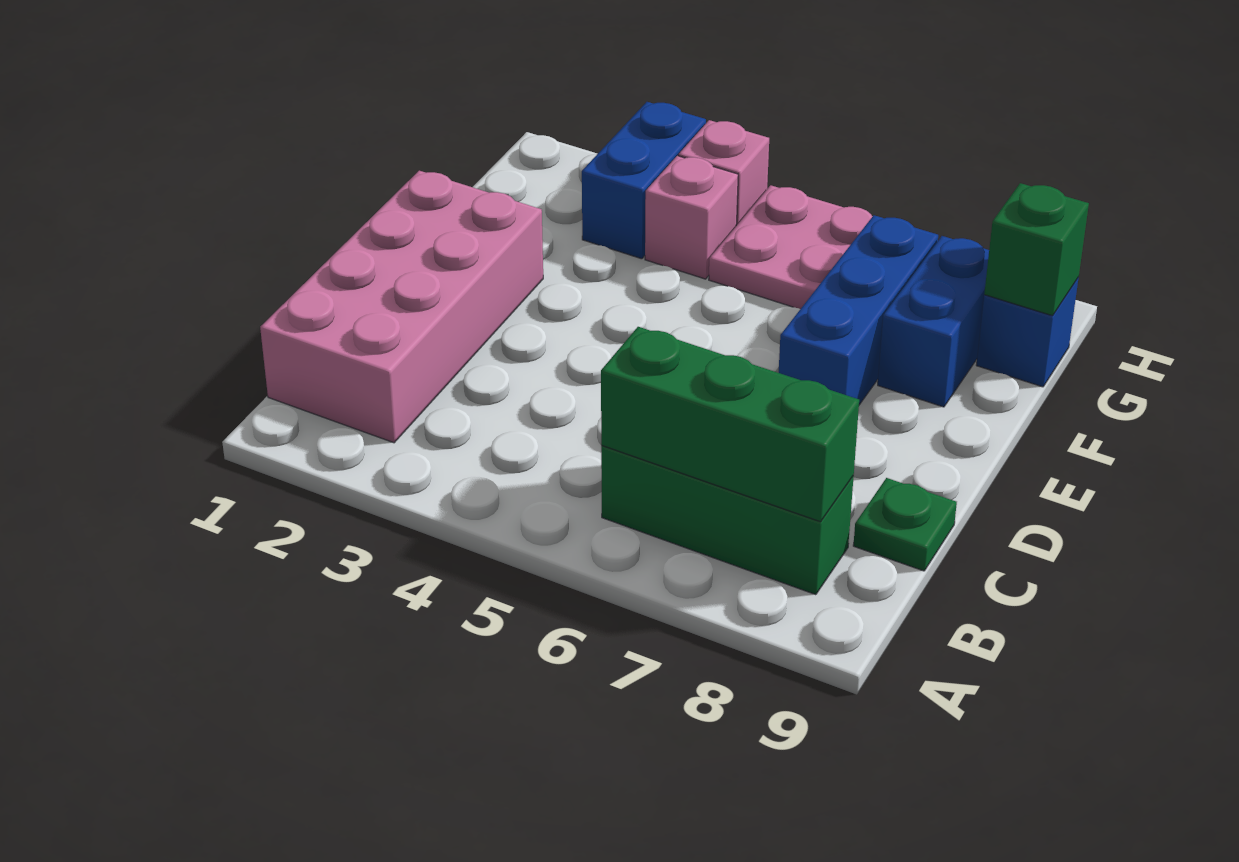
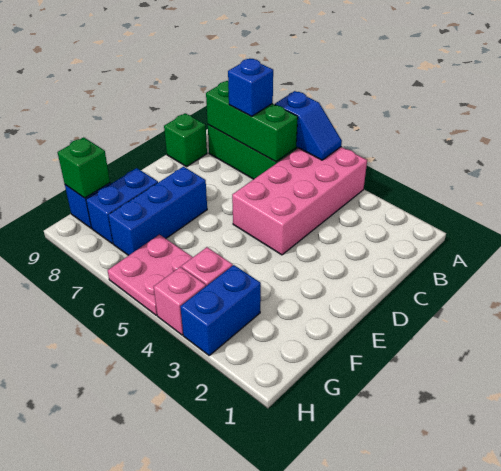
none -> blue slope A5:A6 level 2 top 6
pink brick B1:E2 level 1 -> pink brick A4:D5 level 1
none -> blue brick B7 level 3
green plate C9 level 1 -> green brick C9 level 1

